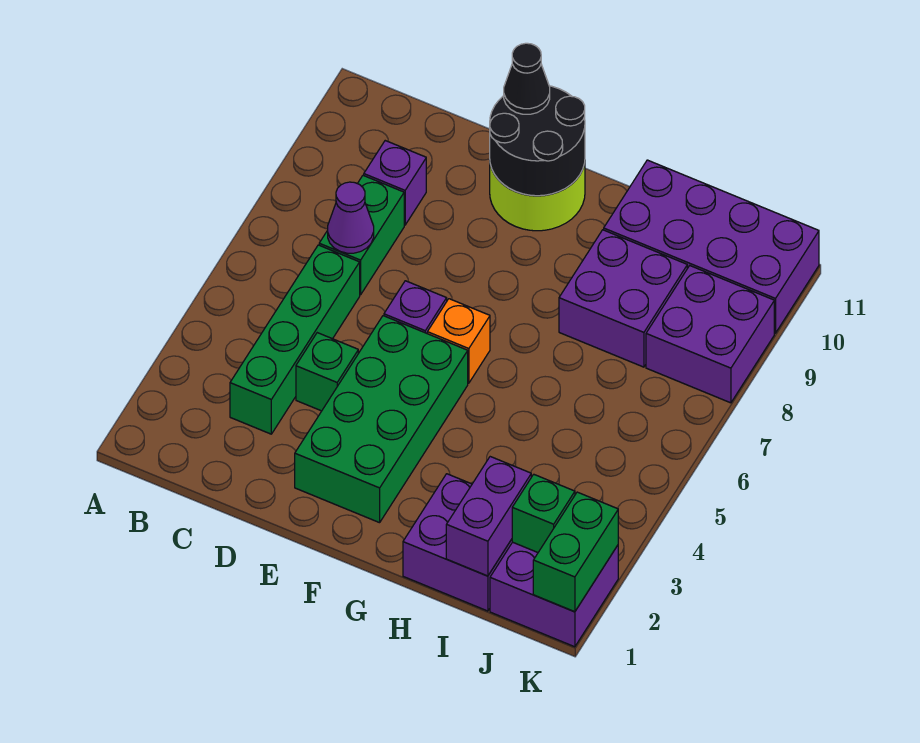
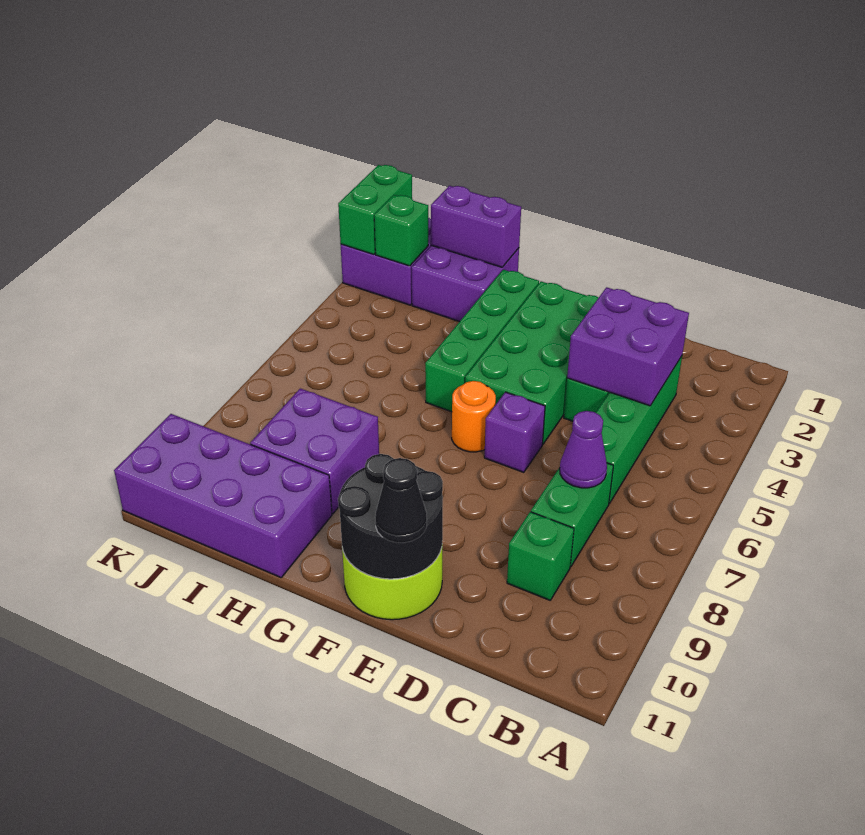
purple brick C9 level 1 -> green brick C9 level 1
orange brick F6 level 1 -> orange round brick F6 level 1
none -> green brick G2:G5 level 1
purple brick I1:I2 level 2 -> purple brick H1:I1 level 2
purple brick J8:K9 level 1 -> purple brick C3:D4 level 2

